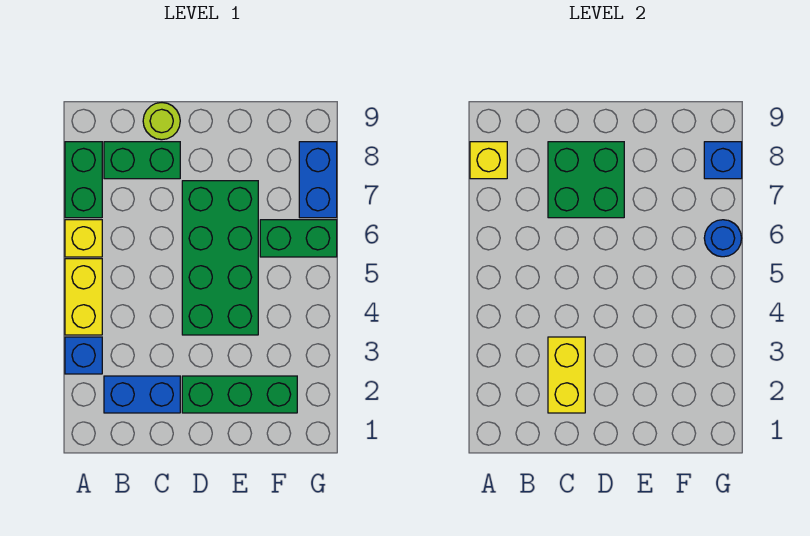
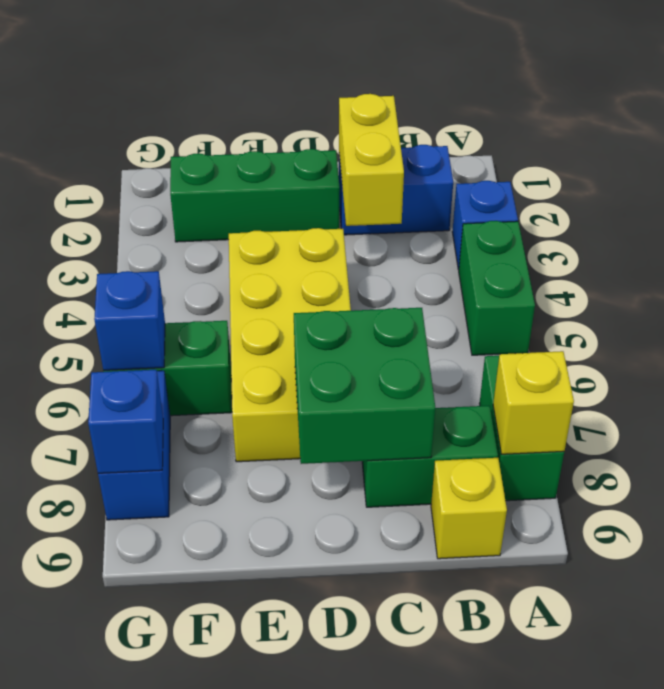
yellow brick A4:A5 level 1 -> green brick A4:A5 level 1
yellow brick A6 level 1 -> yellow brick B9 level 1
lime round brick C9 level 1 -> none
green brick D4:E7 level 1 -> yellow brick D4:E7 level 1
blue round brick G6 level 2 -> blue brick G6 level 2

